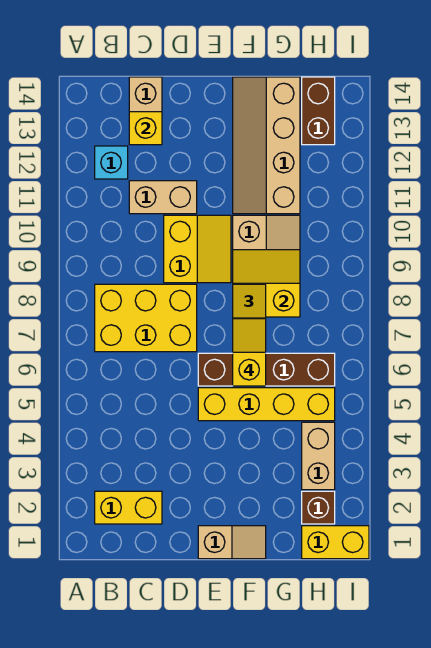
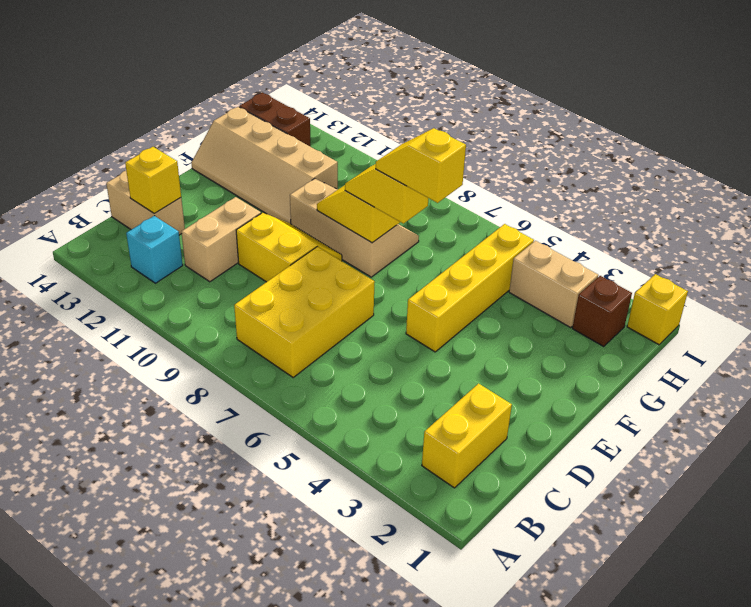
tan slope E1:F1 level 1 top E -> none
brown brick E6:H6 level 1 -> none
yellow brick H1:I1 level 1 -> yellow brick I1 level 1

